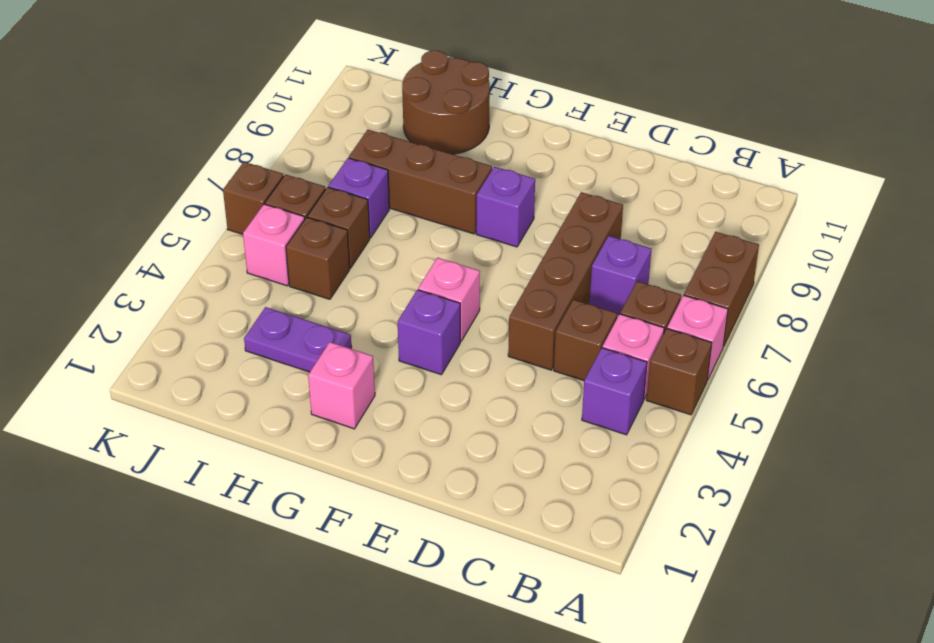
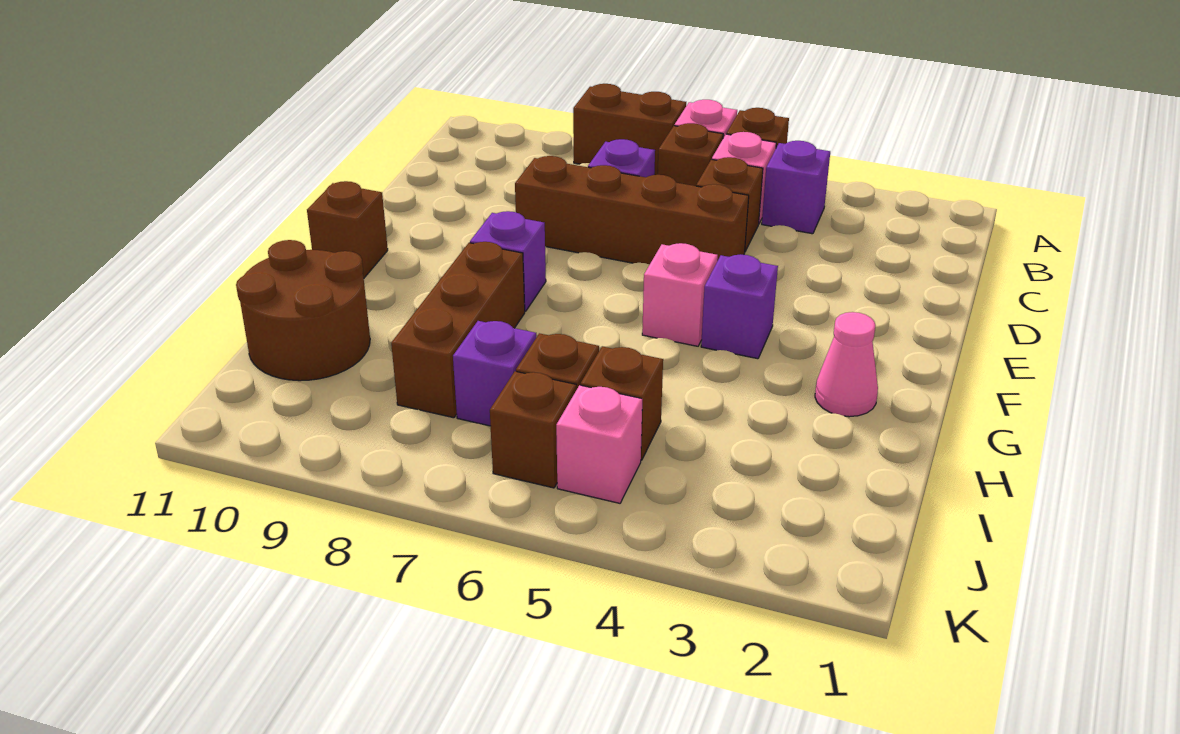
pink brick G2 level 1 -> pink cone G2 level 1
purple plate H3:I3 level 1 -> none
brown brick K6 level 1 -> brown brick F11 level 1

